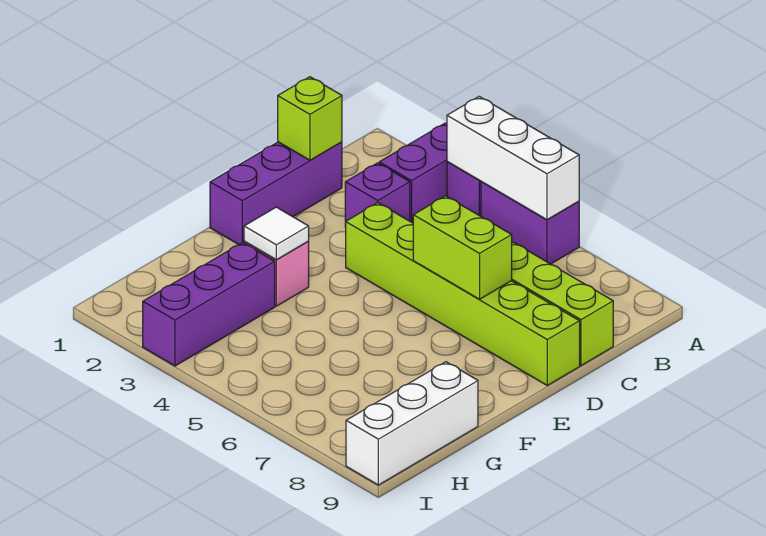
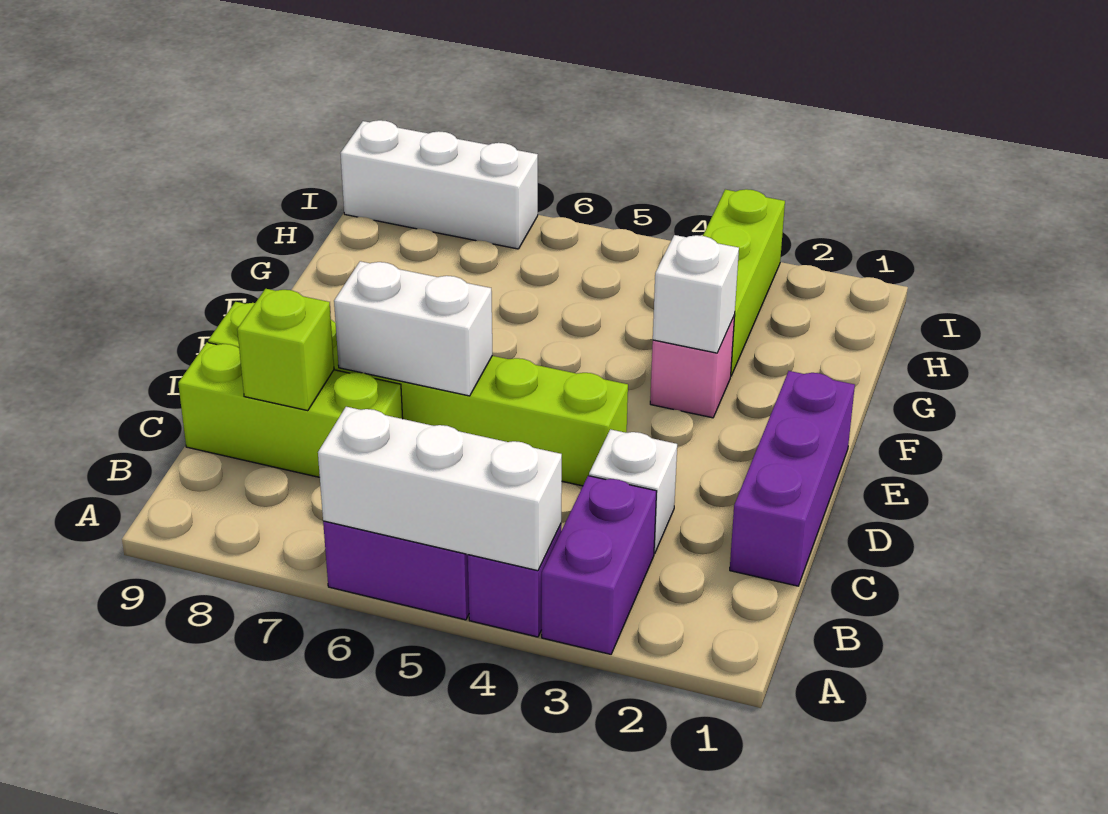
lime brick C1 level 2 -> lime brick C8 level 2
purple brick C3 level 1 -> white brick C3 level 1
lime brick D6:D7 level 2 -> white brick D6:D7 level 2
white tile F3 level 2 -> white brick F3 level 2
purple brick G3:I3 level 1 -> lime brick G3:I3 level 1
white brick G9:I9 level 1 -> white brick I7:I9 level 1

